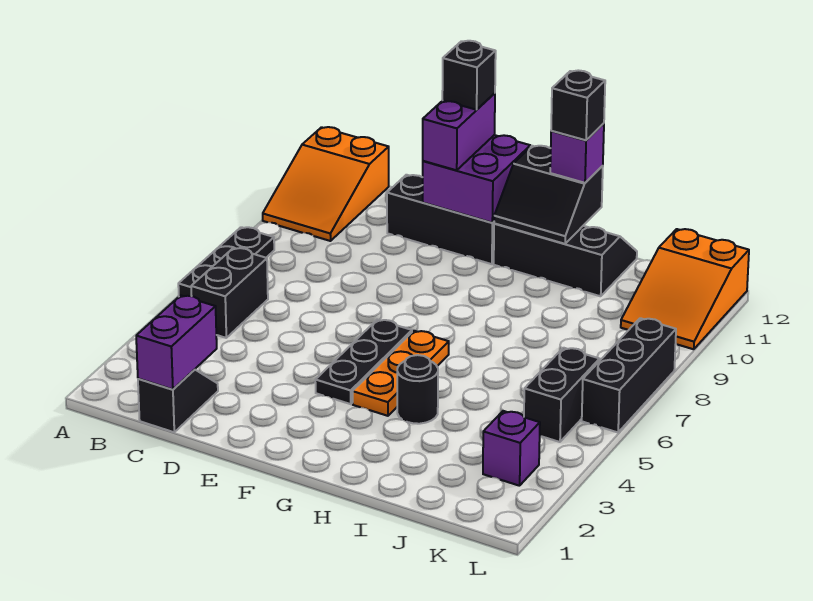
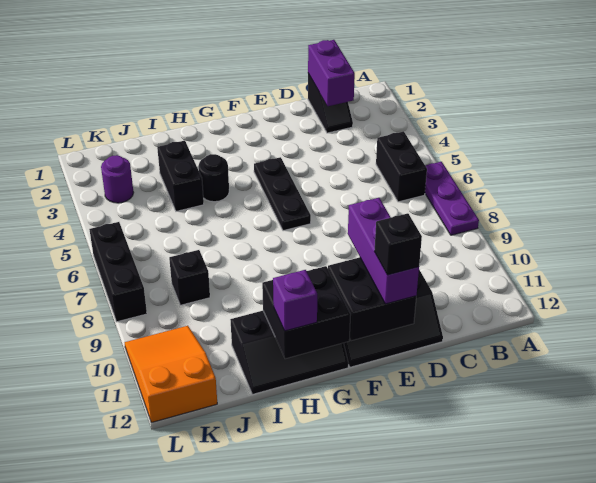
black plate A6:A8 level 1 -> purple plate A6:A8 level 1
orange slope A10:B12 level 1 top 12 -> none
purple brick E11:F12 level 2 -> black brick E11:F12 level 2
purple brick E11:E12 level 3 -> purple brick E10:E12 level 3
orange plate G4:G6 level 1 -> none
black slope G11:H12 level 2 top 12 -> black brick G11:H12 level 2
black brick H12 level 4 -> black brick J8 level 1
purple brick K3 level 1 -> purple round brick K3 level 1
black brick K5:K6 level 1 -> black brick I3:I4 level 1

